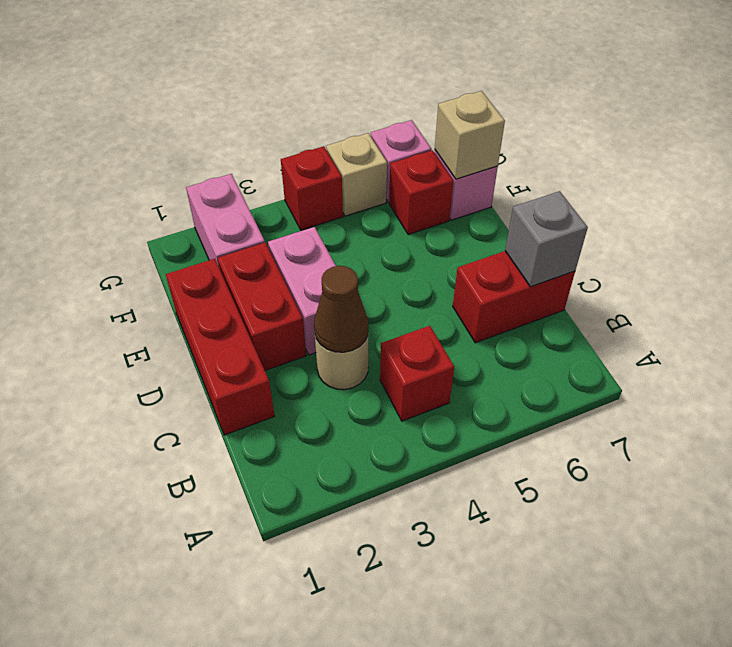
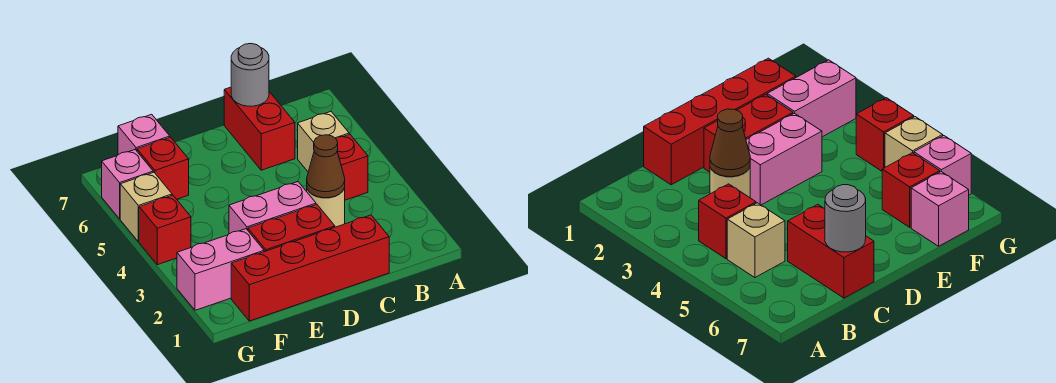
red brick C1:E1 level 1 -> red brick C1:F1 level 1
grey brick C7 level 2 -> grey round brick C7 level 2
tan brick F7 level 2 -> tan brick B5 level 1

